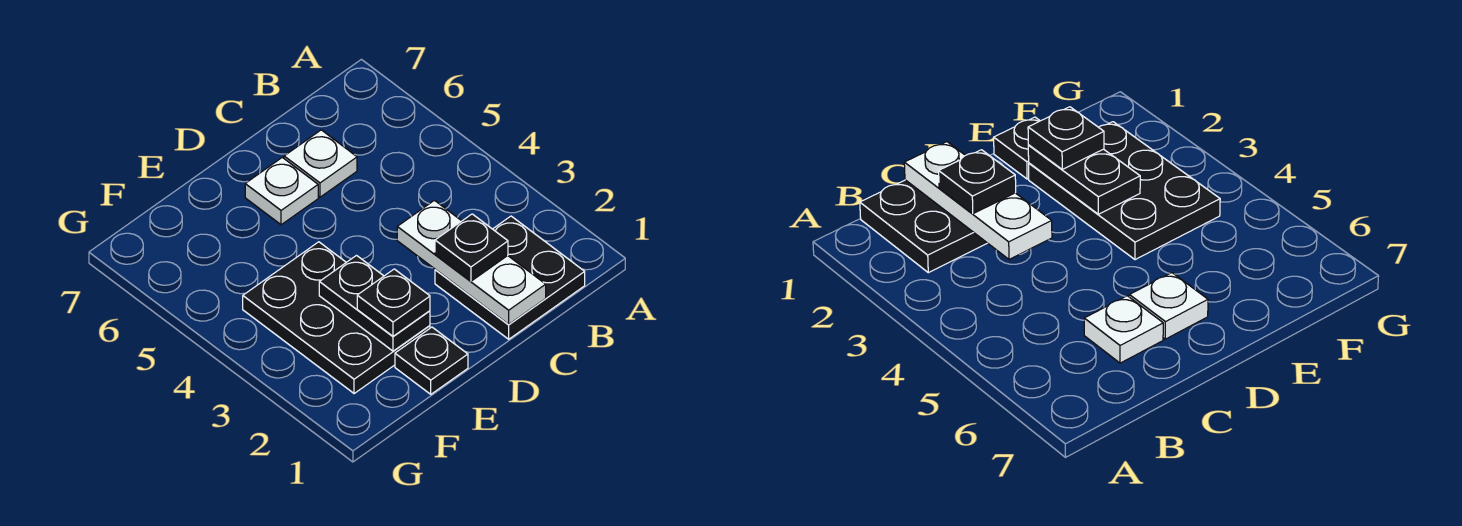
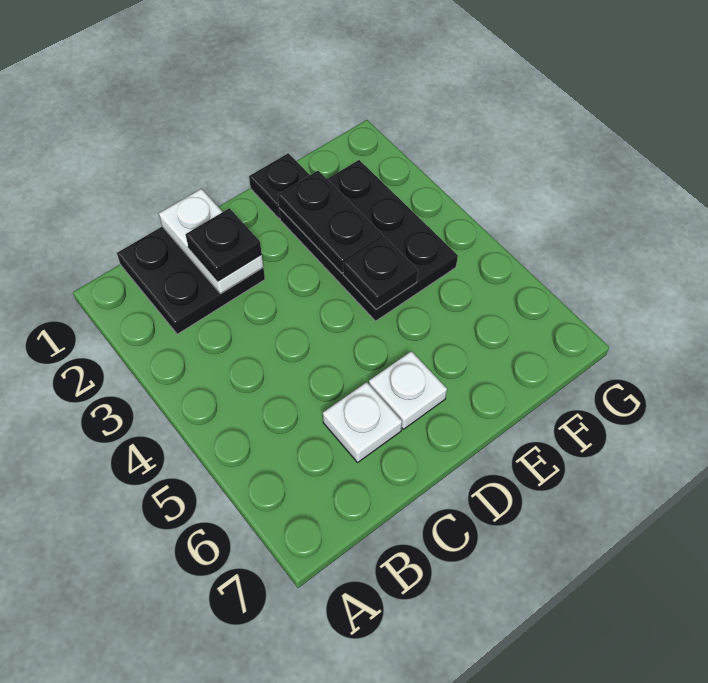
white plate C1:C3 level 2 -> white plate C1:C2 level 2
black plate E2 level 3 -> black plate E4 level 2

